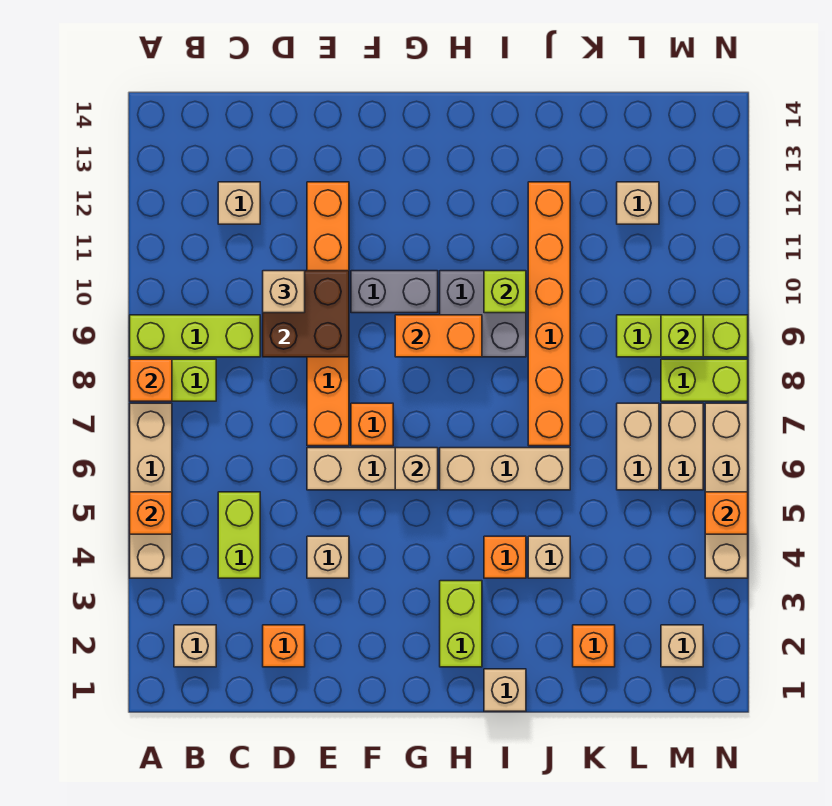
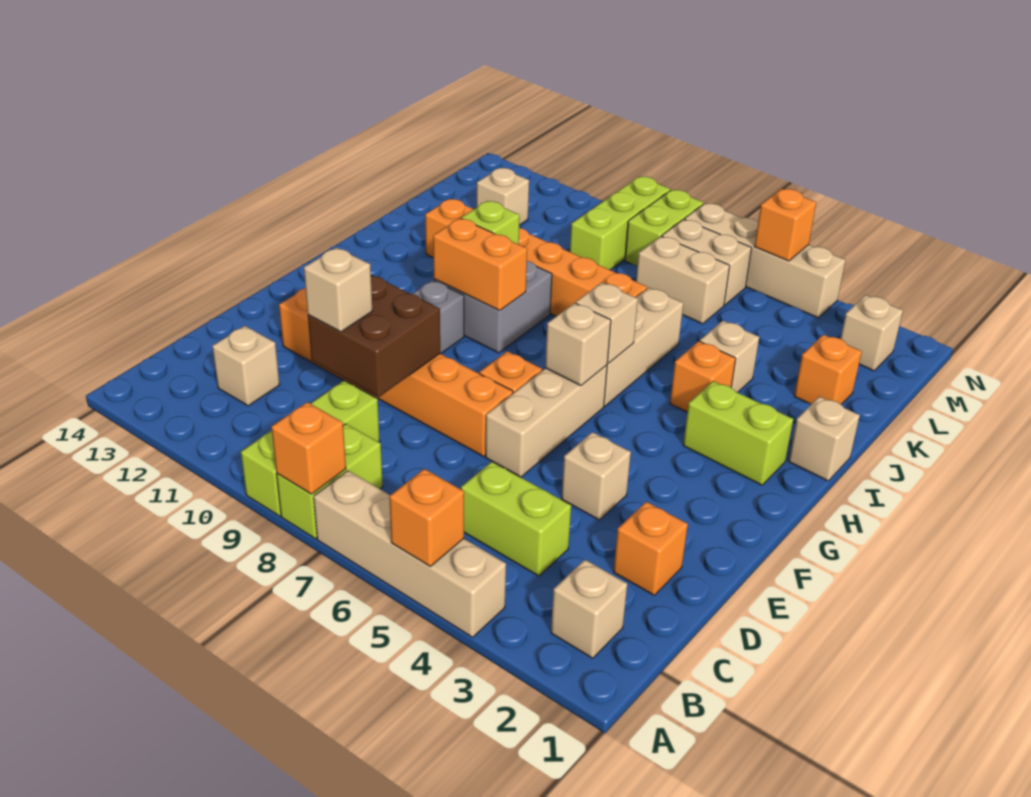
orange brick G9:H9 level 2 -> orange brick H9:H10 level 2
none -> tan brick H6 level 2
lime brick M9 level 2 -> none

